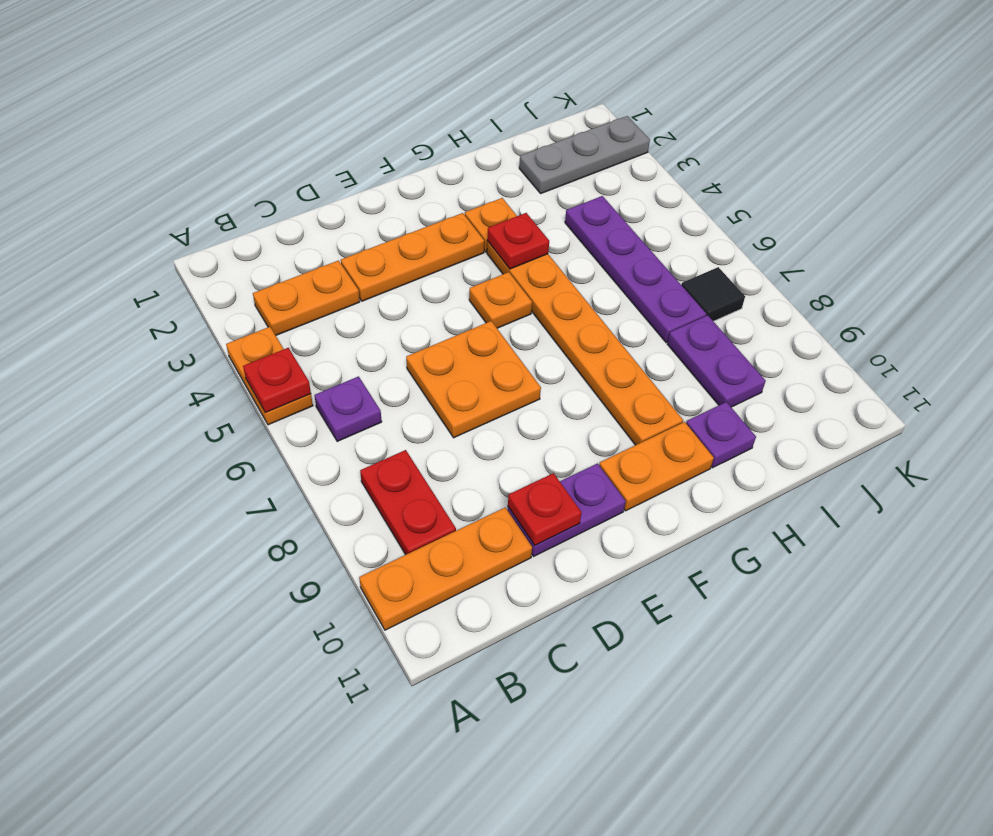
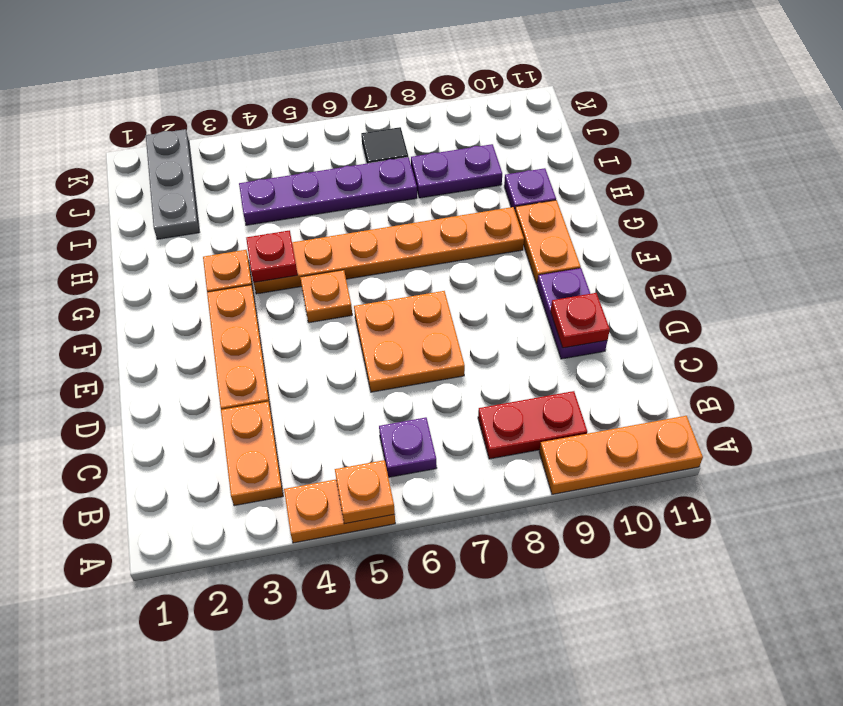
red plate A5 level 2 -> orange plate A5 level 2
orange plate A10:C10 level 1 -> orange plate A9:A11 level 1

